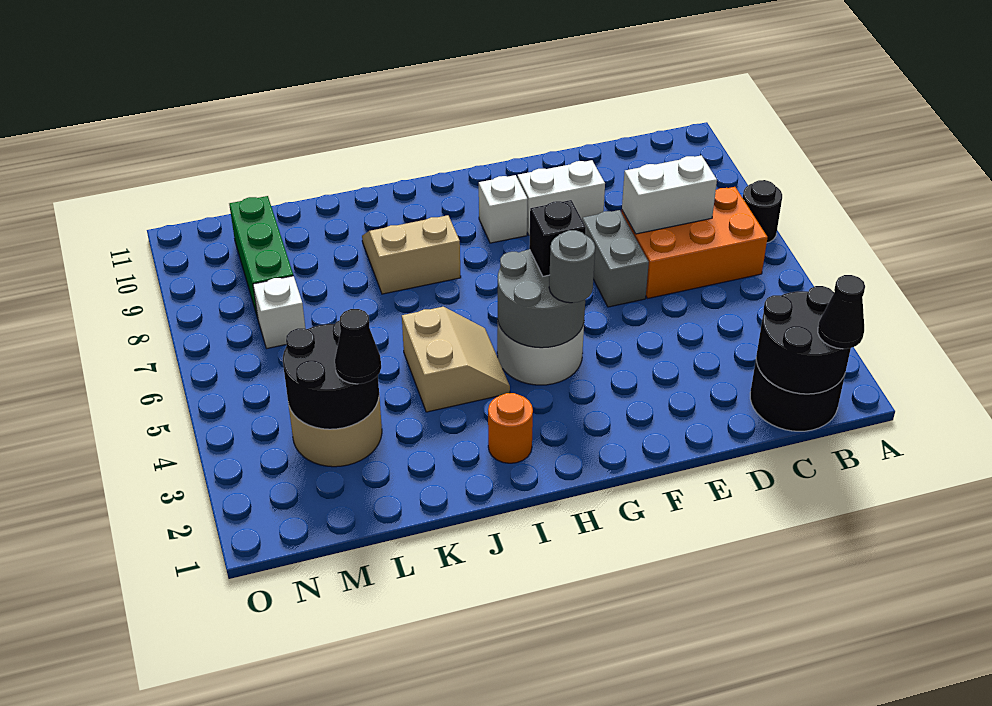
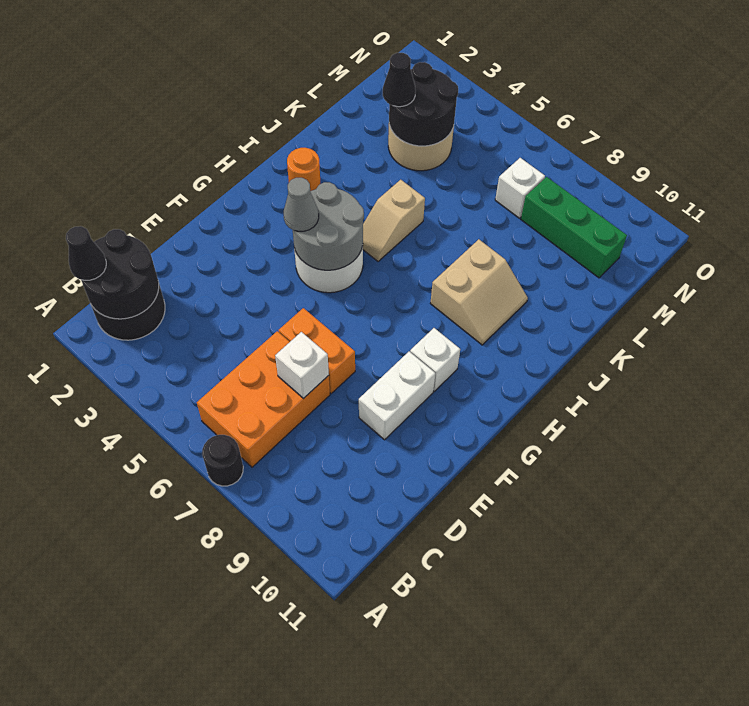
white brick C7:D7 level 2 -> white brick D7 level 2
grey brick E6:E7 level 1 -> orange brick E6:E7 level 1
grey round brick G4 level 3 -> grey cone G4 level 3
black brick G5 level 3 -> none
tan slope I4:J5 level 1 top J -> tan slope I5:J5 level 1 top J

